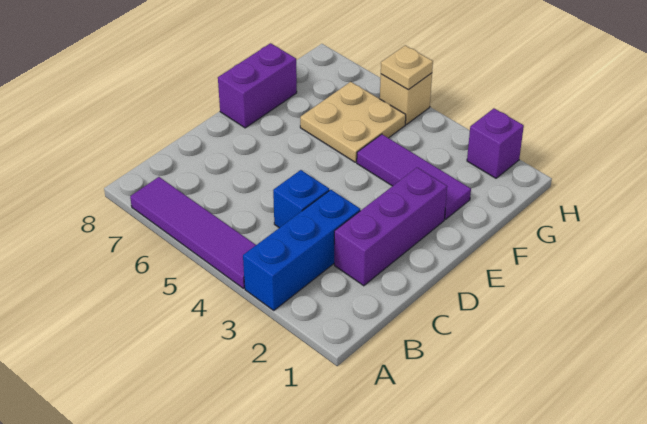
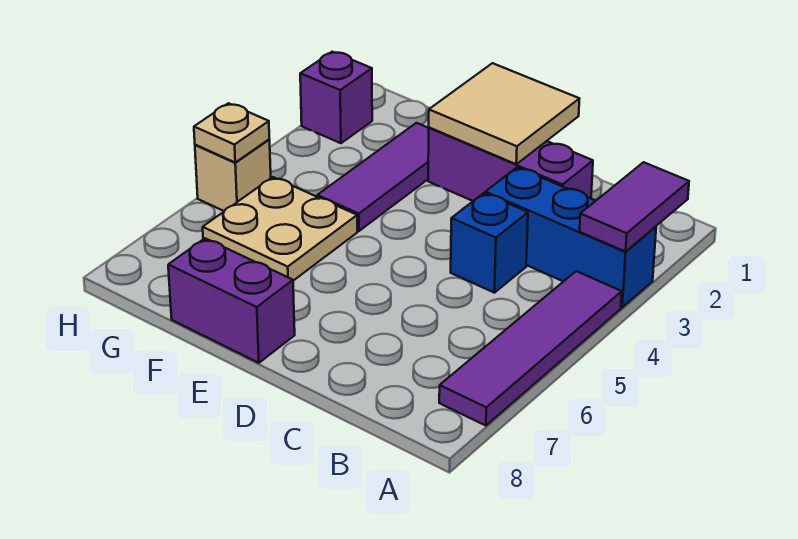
none -> purple tile A2:A3 level 2
none -> tan tile D1:E2 level 2

